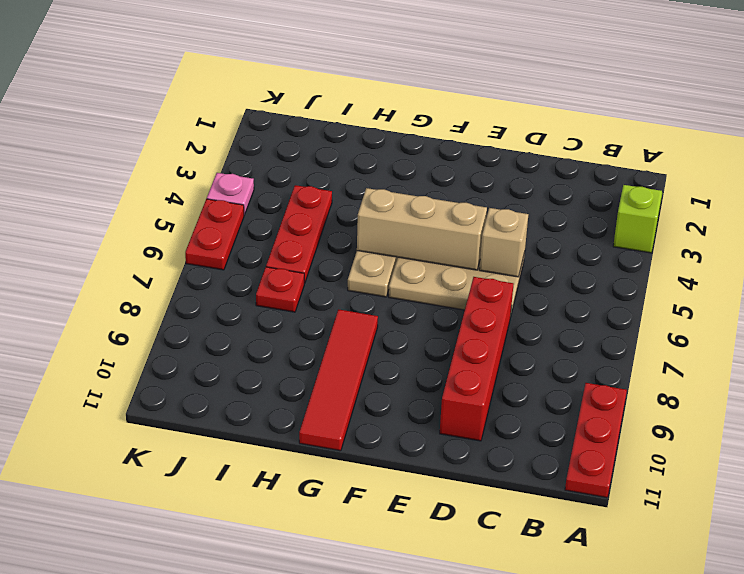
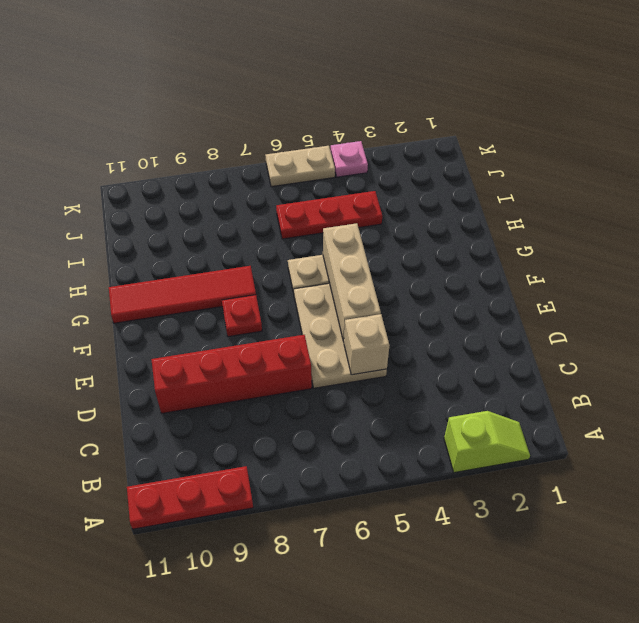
red plate I7 level 1 -> red plate F8 level 1
red plate K5:K6 level 1 -> tan plate K5:K6 level 1

